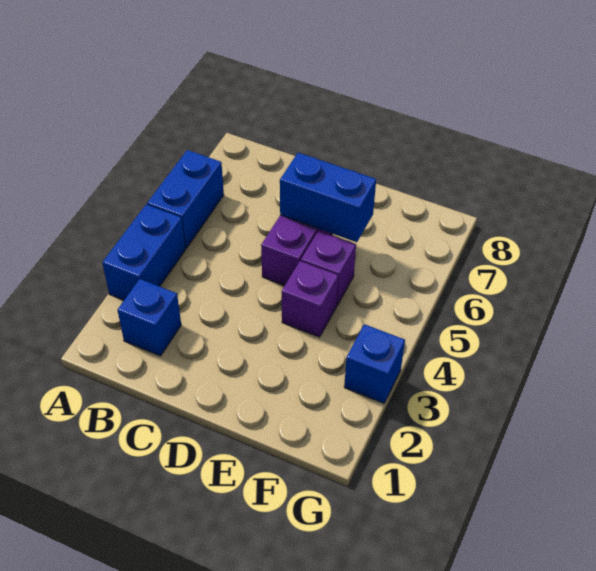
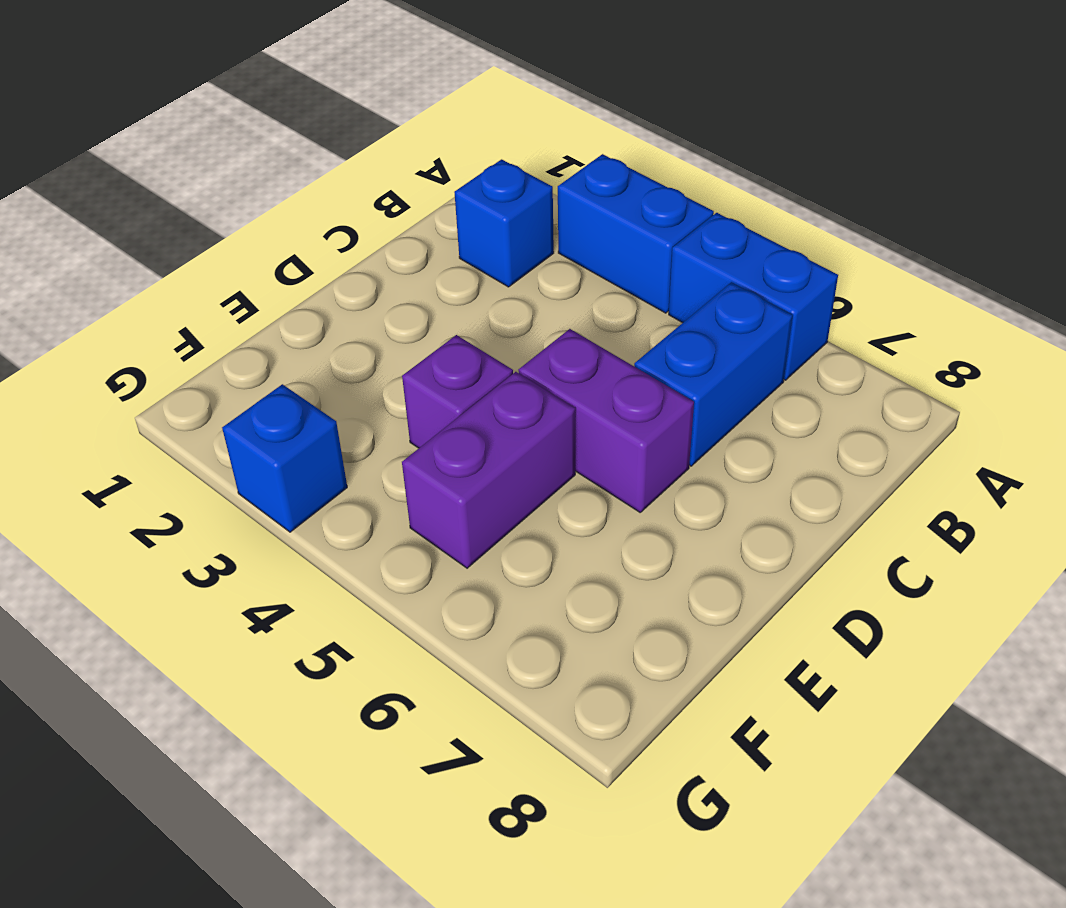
blue brick D6:E6 level 2 -> blue brick B6:C6 level 1
purple brick E5 level 1 -> purple brick E5:F5 level 1

